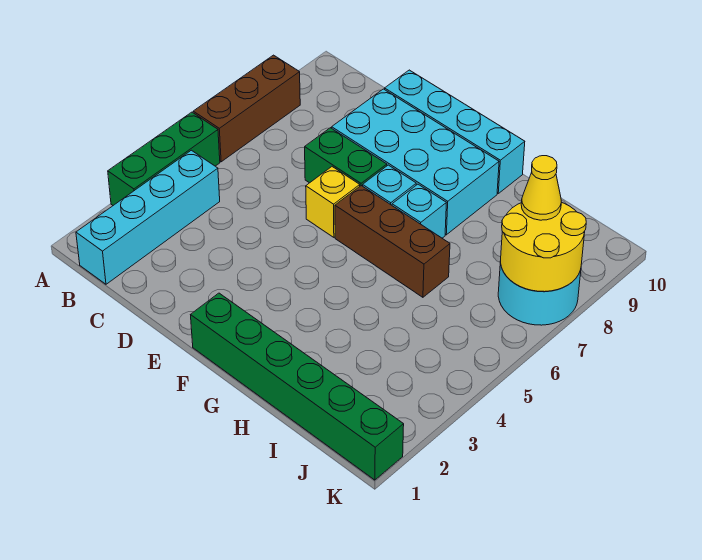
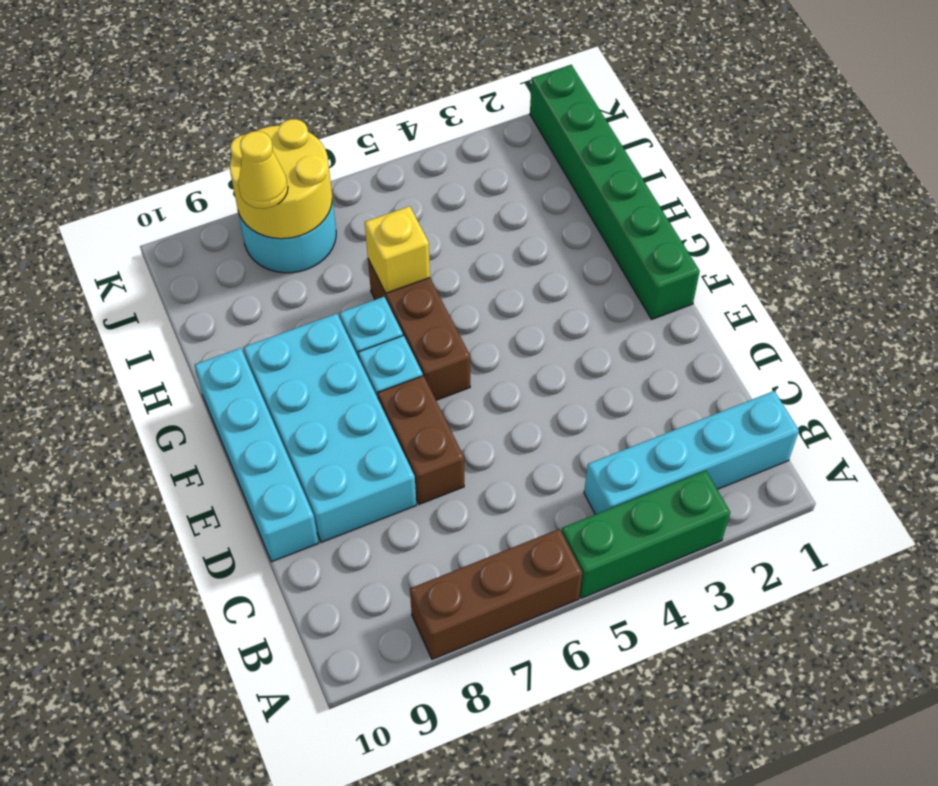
green brick D7:E7 level 1 -> brown brick D7:E7 level 1
yellow brick E6 level 1 -> yellow brick H6 level 2

